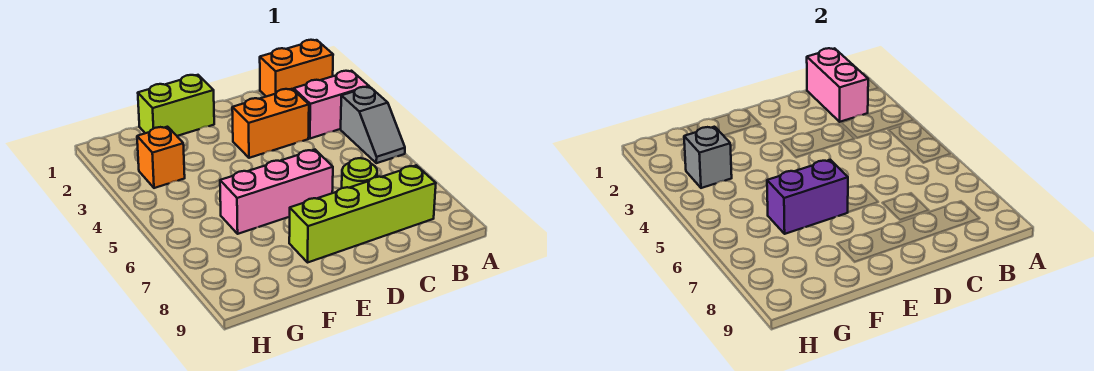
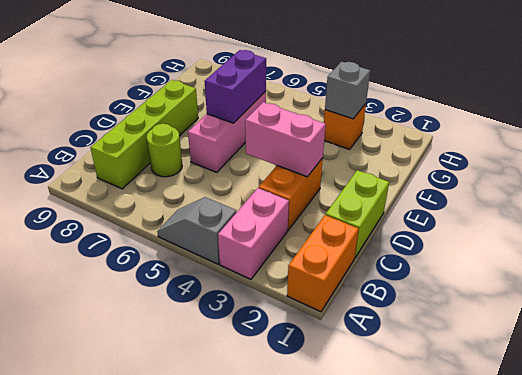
pink brick B1:B2 level 2 -> pink brick D3:D4 level 2
lime brick E1:F1 level 1 -> lime brick C1:D1 level 1

